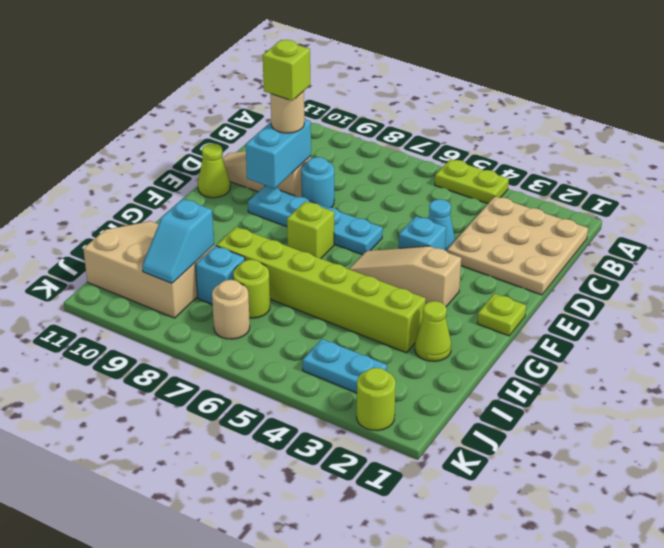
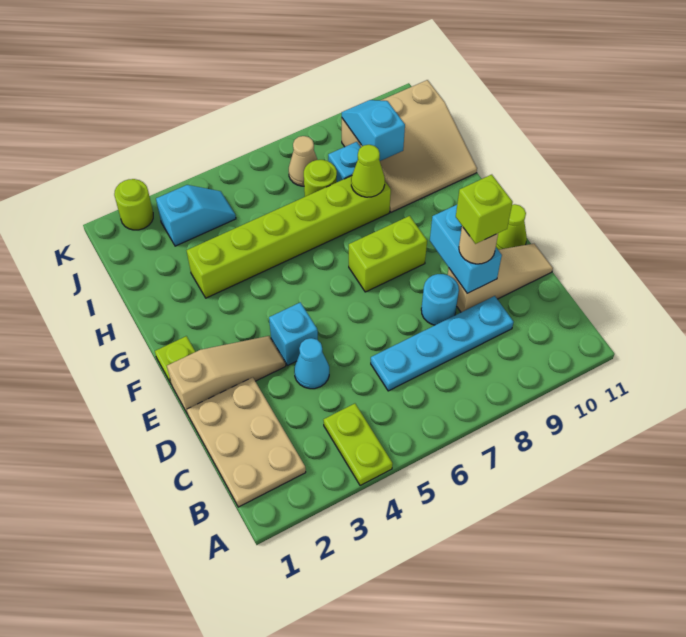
lime plate A4:A5 level 1 -> lime plate A4:B4 level 1
tan plate B1:D3 level 1 -> tan plate B1:D2 level 1
cyan plate E6:E9 level 1 -> cyan plate C6:C9 level 1
tan slope F3:F5 level 1 top 3 -> tan slope E1:E3 level 1 top 1
lime brick F7 level 1 -> lime brick F7:F8 level 1
lime cone H2 level 1 -> lime cone H8 level 2
cyan plate J3:J4 level 1 -> cyan slope J3:J4 level 1 top 3
tan round brick J7 level 1 -> tan cone J7 level 1

